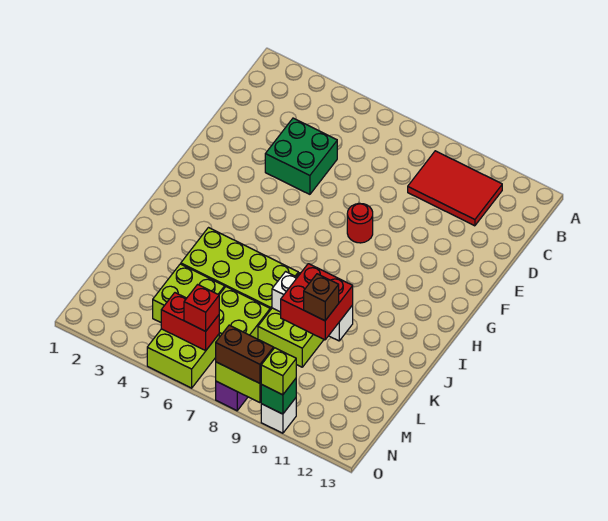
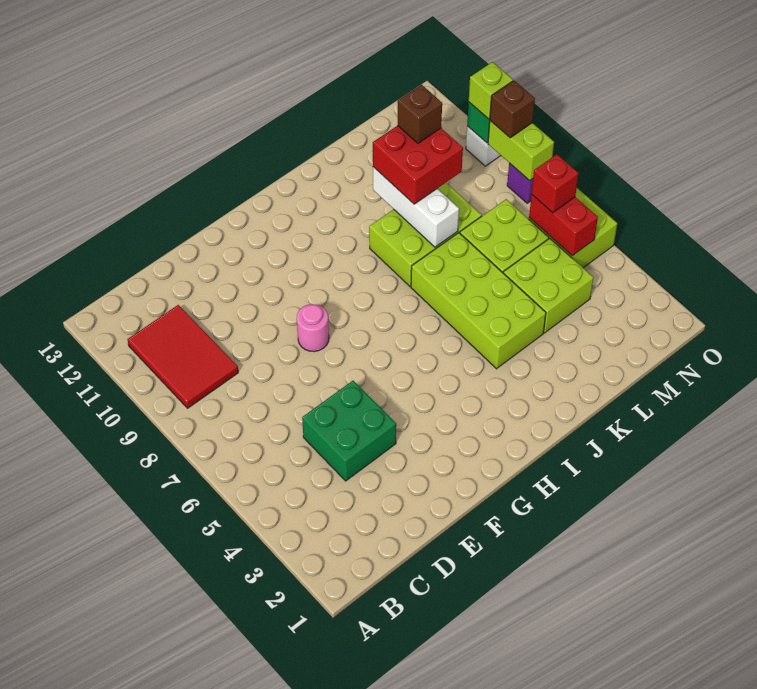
red round brick F8 level 1 -> pink round brick F8 level 1
brown brick O8:O9 level 3 -> brown brick O9 level 3

